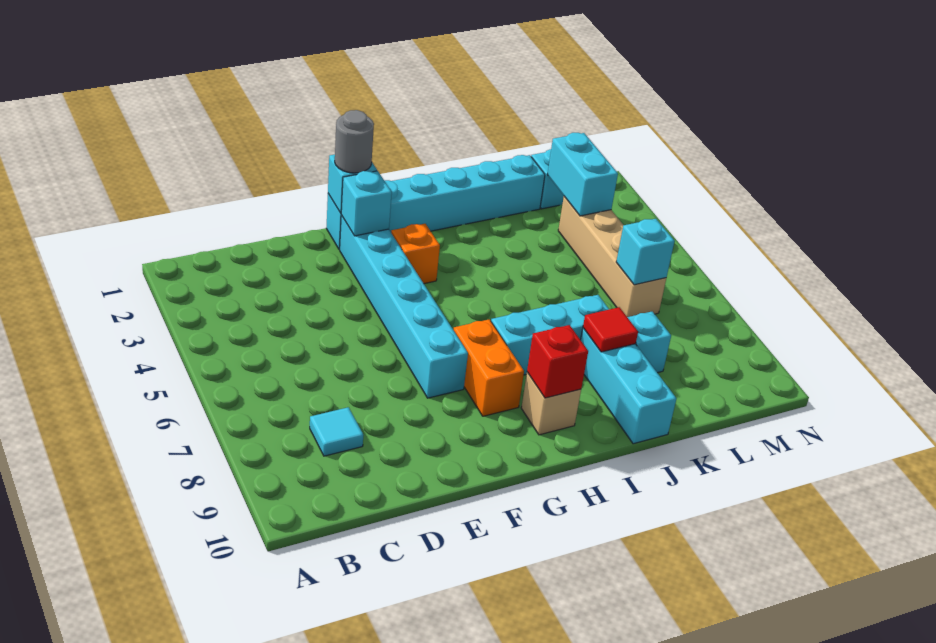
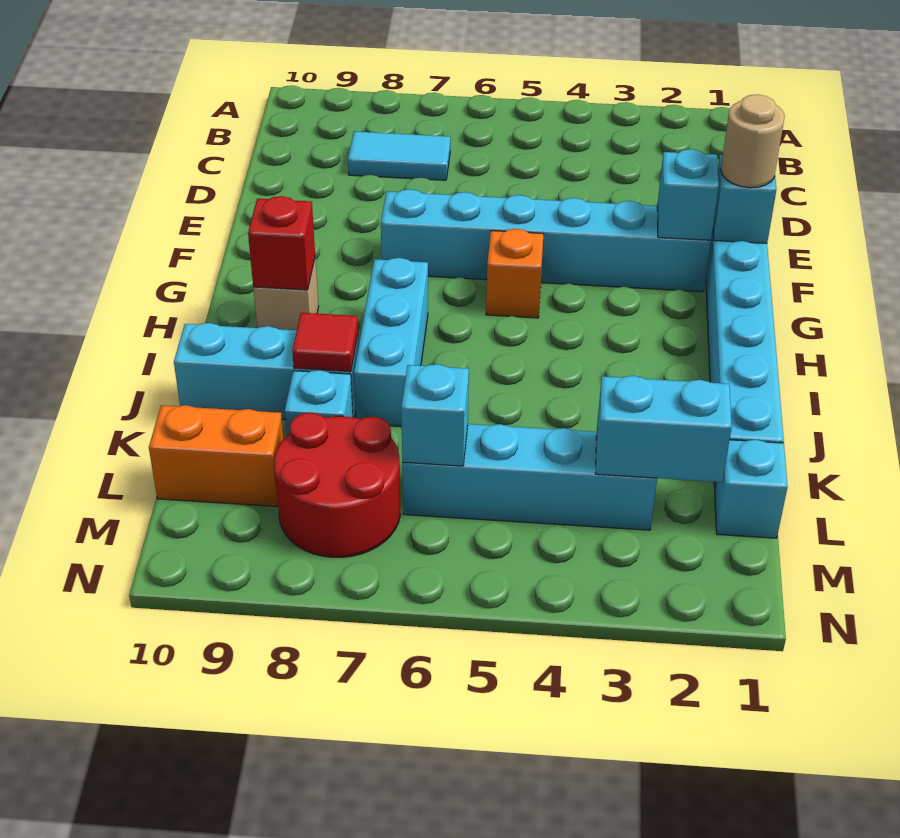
cyan tile C8 level 1 -> cyan tile C7:C8 level 1
grey round brick F1 level 3 -> tan round brick F1 level 3
orange brick G3 level 1 -> orange brick G5 level 1
orange brick G7:G8 level 1 -> orange brick L9:L10 level 1
tan brick L3:L6 level 1 -> cyan brick L3:L6 level 1
none -> red round brick L7:M8 level 1

